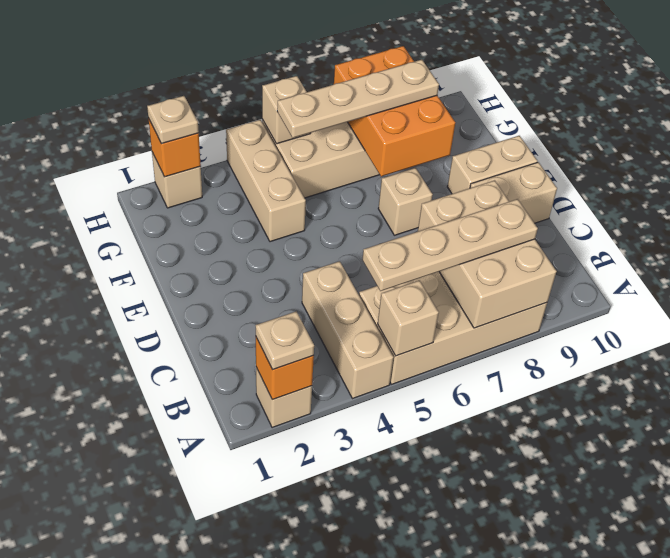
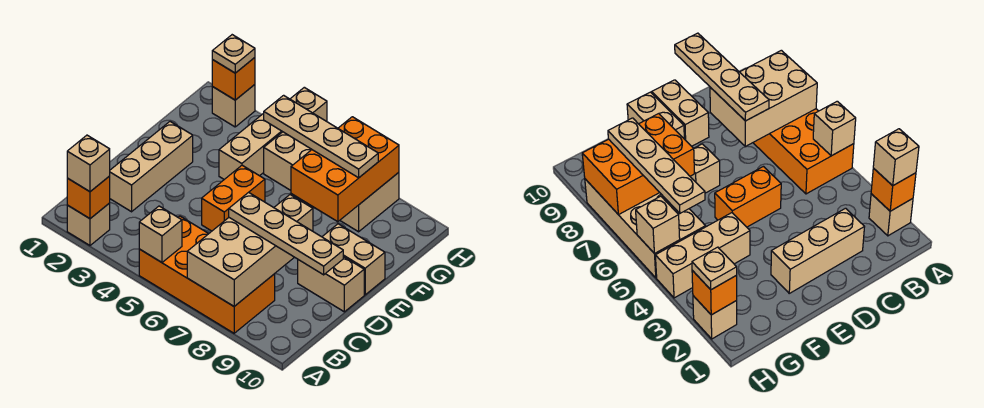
tan plate A2 level 3 -> tan brick A2 level 3
tan brick A4:C4 level 1 -> tan brick C2:E2 level 1
tan brick A5:B8 level 1 -> orange brick A5:B8 level 1
tan plate B5:B8 level 3 -> tan plate C7:C10 level 3
none -> orange brick D5:E5 level 1

